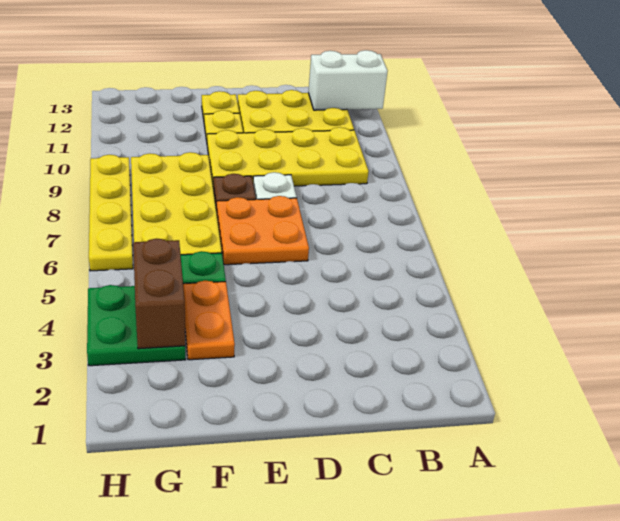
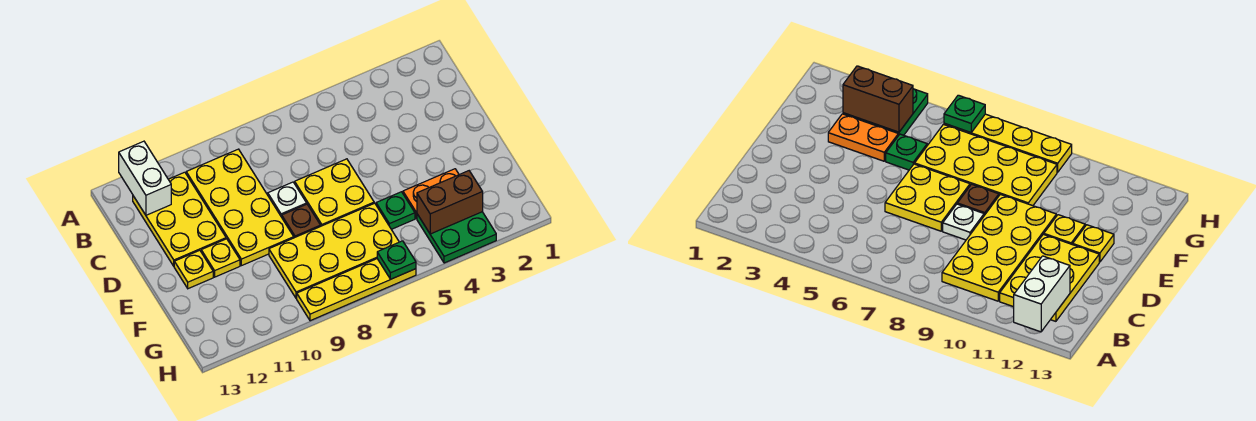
orange plate D6:E7 level 1 -> yellow plate D6:E7 level 1
none -> green plate H6 level 2

